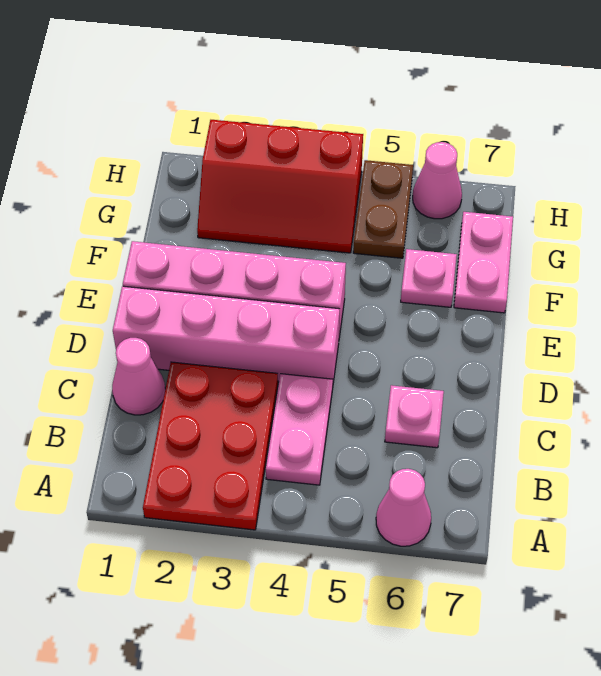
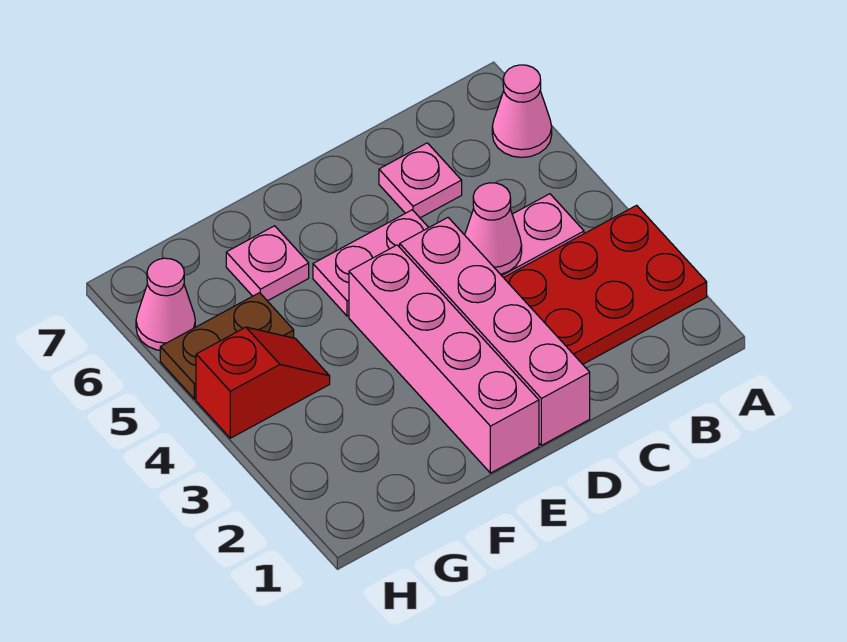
pink cone C1 level 1 -> pink cone C4 level 2
pink plate F7:G7 level 1 -> pink plate D5:E5 level 1
red slope G2:H4 level 1 top H -> red slope G4:H4 level 1 top H

